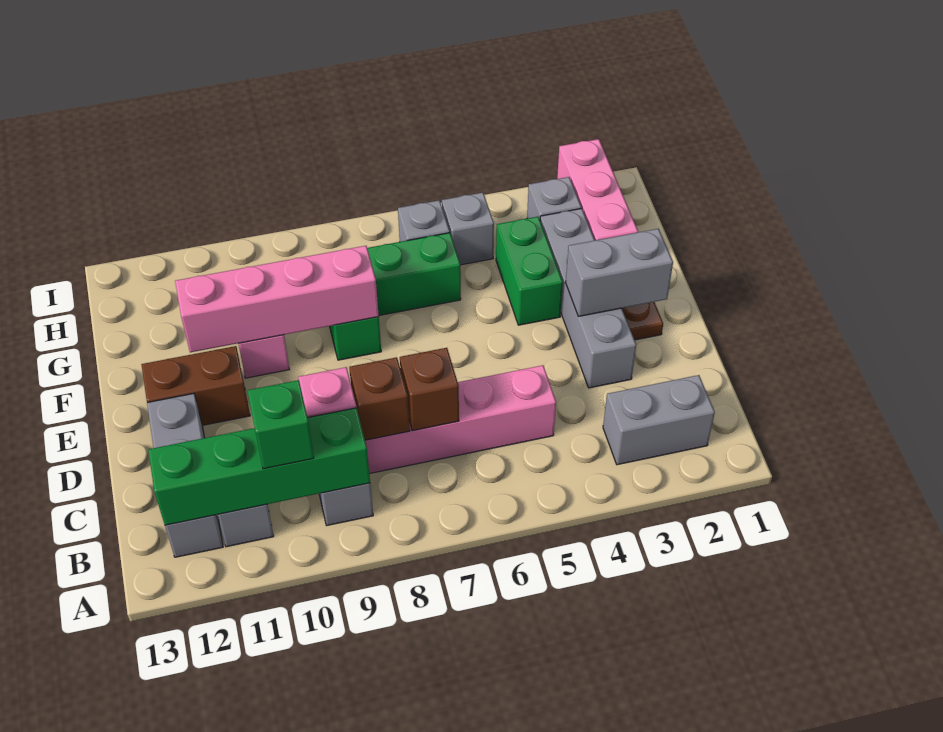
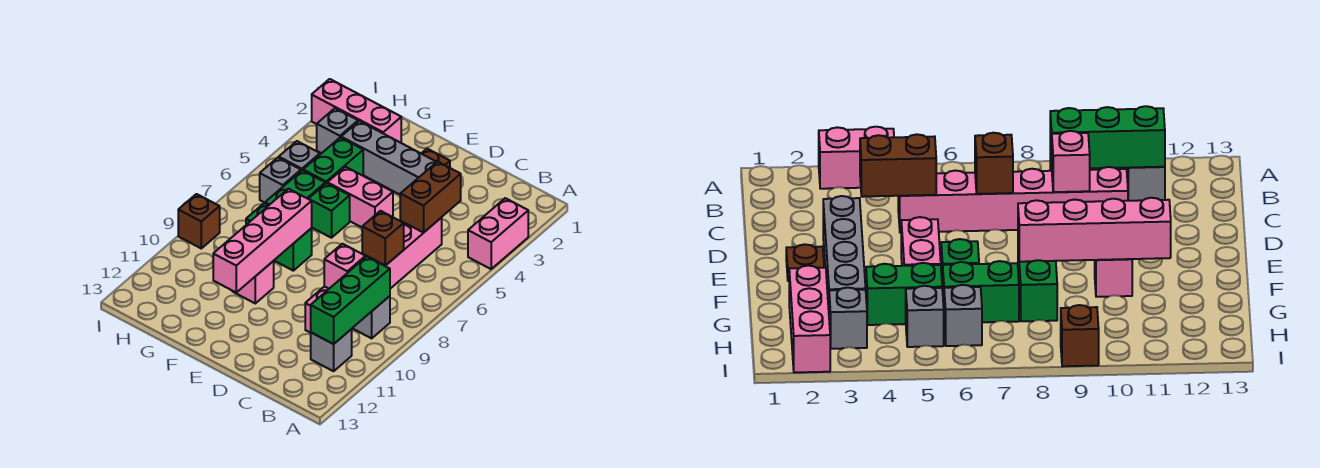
none -> pink brick A3:A4 level 1
grey brick B2:B3 level 1 -> none
green brick B9:B12 level 2 -> green brick B9:B11 level 2
green brick B10 level 3 -> green brick F6 level 1
grey brick B12:D12 level 1 -> none
brown brick C8 level 2 -> brown brick I9 level 1
grey brick E2:E3 level 2 -> none
none -> pink brick E5:F5 level 1
brown brick E11:E12 level 1 -> brown brick C4:C5 level 2
green brick F4:G4 level 1 -> green brick G4:G5 level 1

